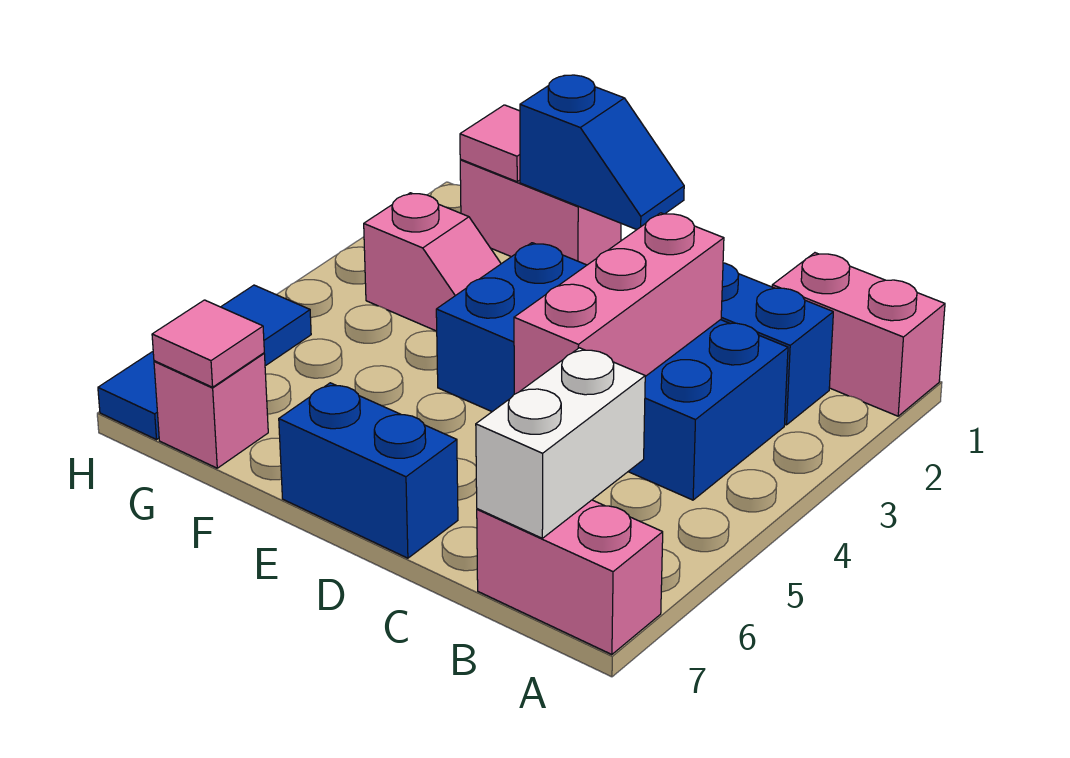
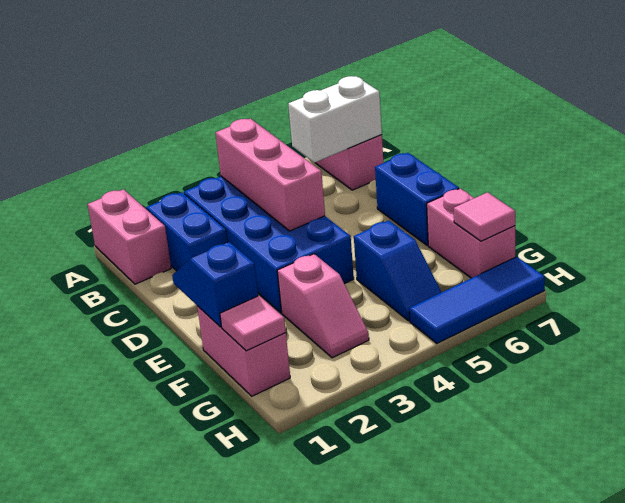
pink brick C3:C5 level 2 -> pink brick B4:D4 level 2
pink slope F3:G3 level 1 top G -> pink slope F3:G3 level 1 top F
none -> blue slope F5:G5 level 1 top F
pink brick G7 level 1 -> pink brick F7:G7 level 1

